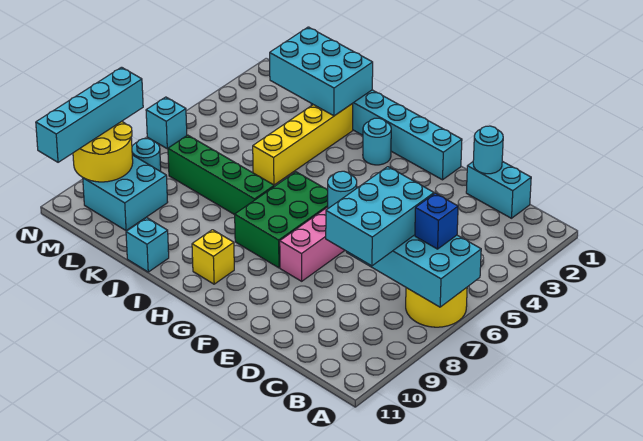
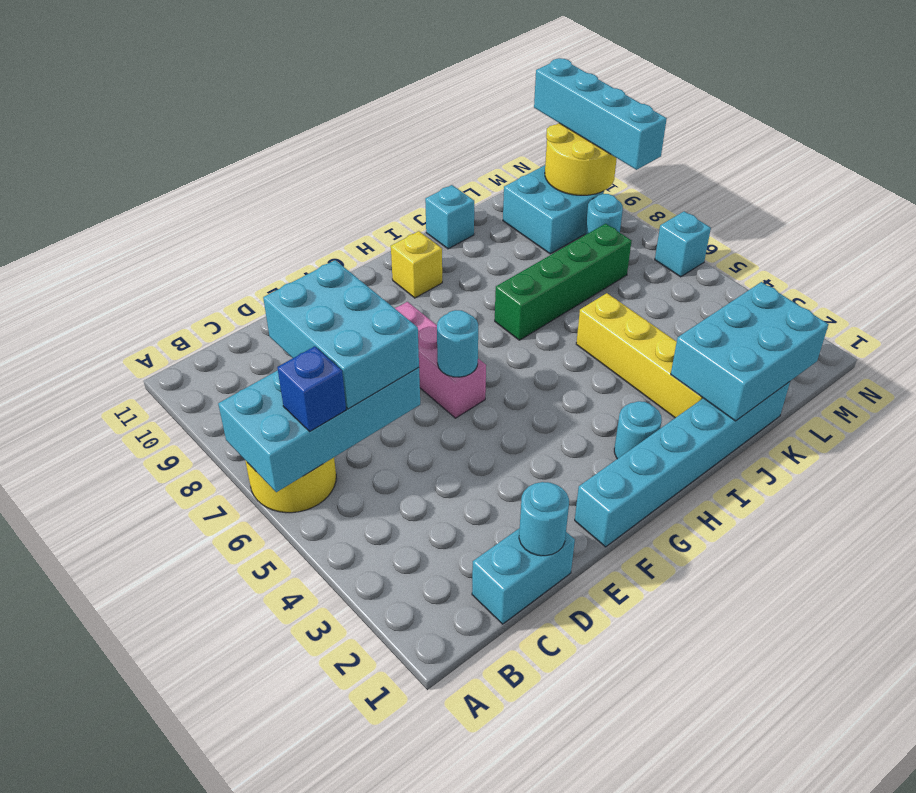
green brick G6:H8 level 1 -> none

